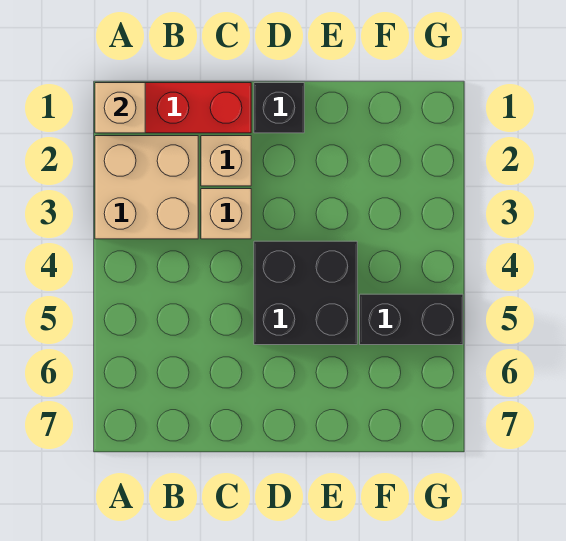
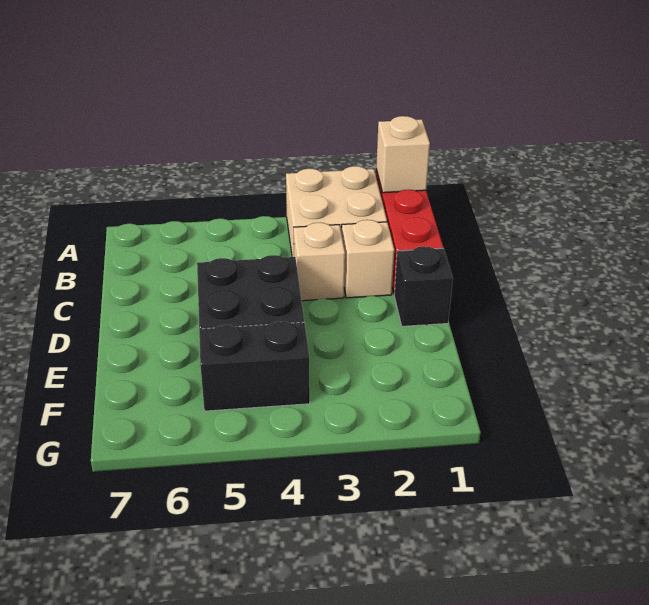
black brick F5:G5 level 1 -> black brick F4:F5 level 1

